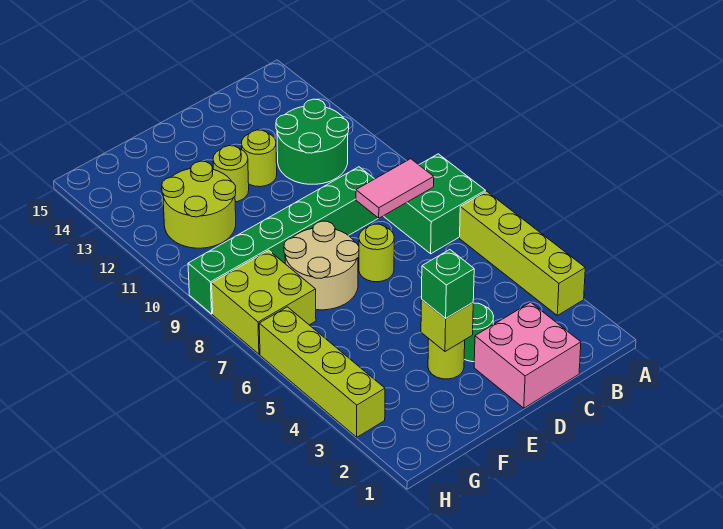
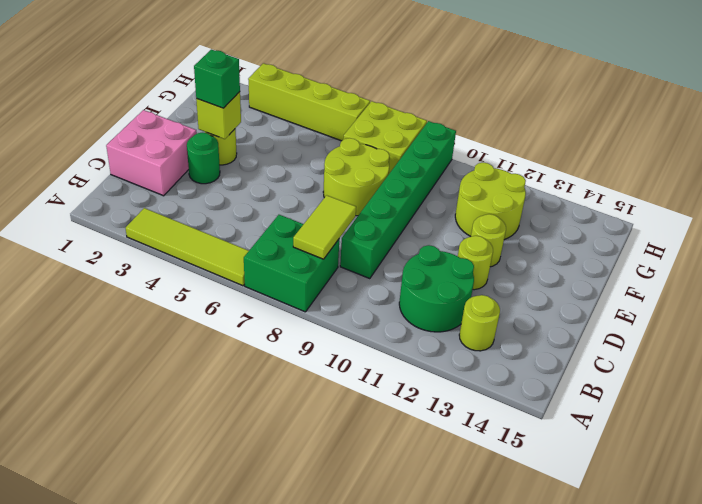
lime brick A3:A6 level 1 -> lime tile A3:A6 level 1
pink tile B8:C8 level 2 -> lime tile B8:C8 level 2
lime round brick D7 level 1 -> lime round brick B13 level 1
tan round brick E7:F8 level 1 -> lime round brick E7:F8 level 1

